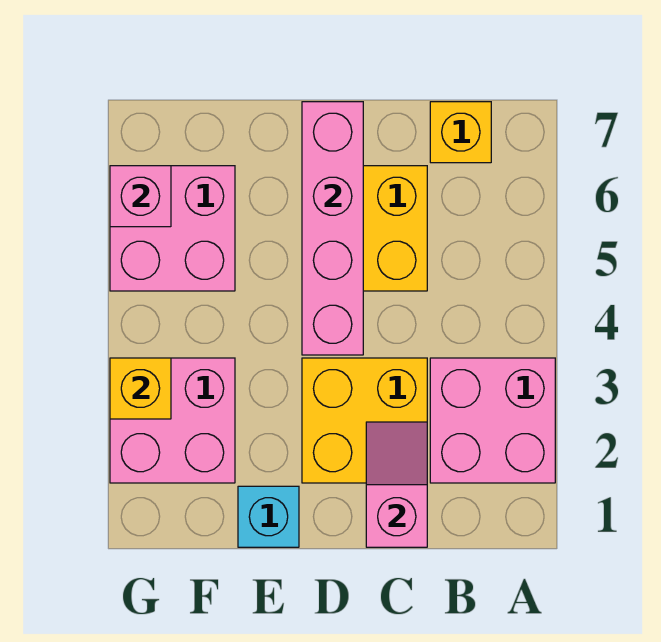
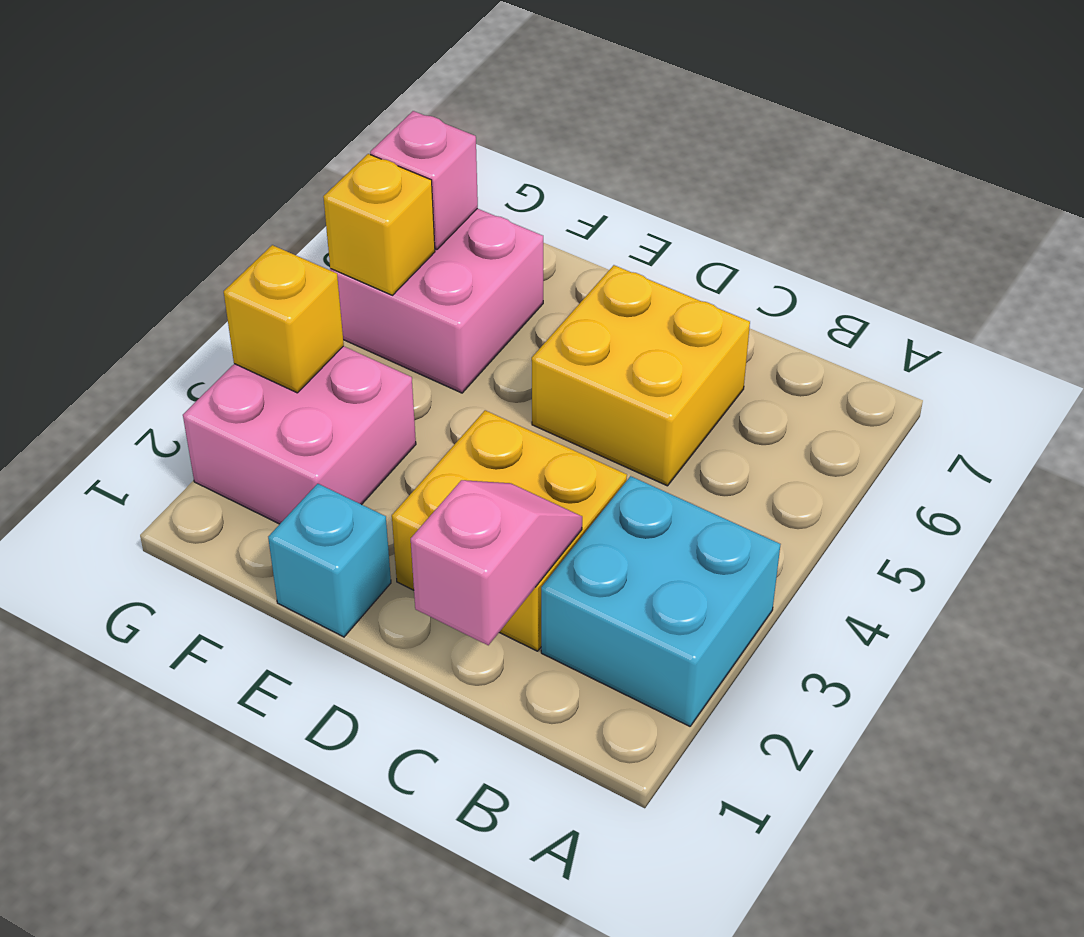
pink brick A2:B3 level 1 -> cyan brick A2:B3 level 1
yellow brick B7 level 1 -> yellow brick G5 level 2
pink brick D4:D7 level 2 -> none

